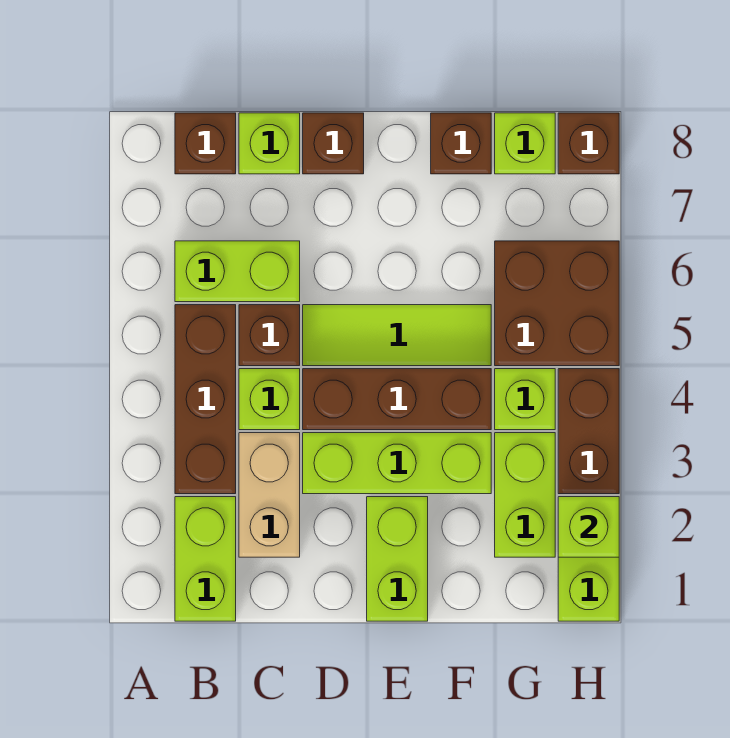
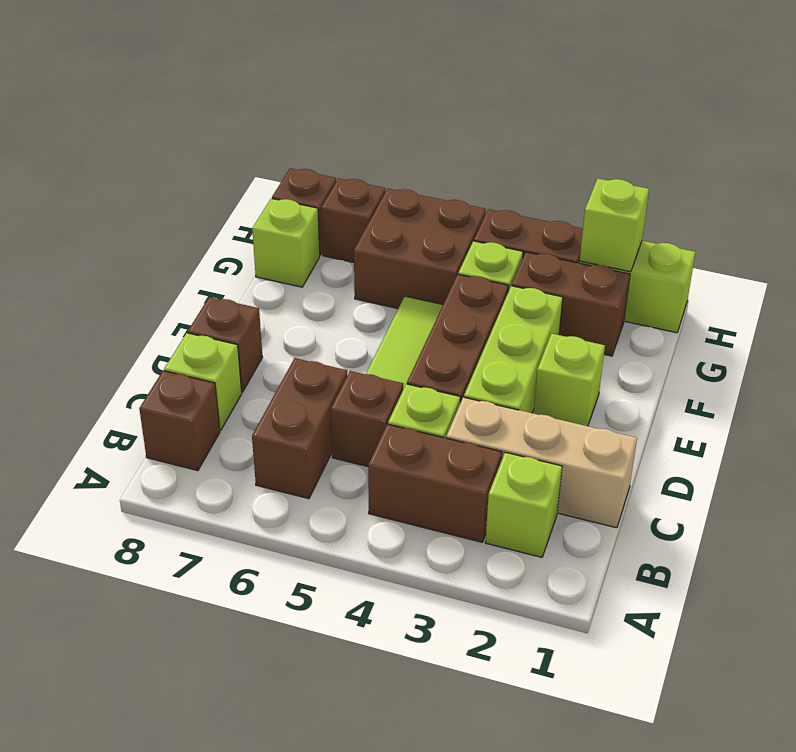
lime brick B1:B2 level 1 -> lime brick B2 level 1
brown brick B3:B5 level 1 -> brown brick B3:B4 level 1
lime brick B6:C6 level 1 -> brown brick B6:C6 level 1
tan brick C2:C3 level 1 -> tan brick C1:C3 level 1
lime brick E1:E2 level 1 -> lime brick E2 level 1
brown brick F8 level 1 -> brown brick H7 level 1
lime brick G2:G3 level 1 -> brown brick G2:G3 level 1

